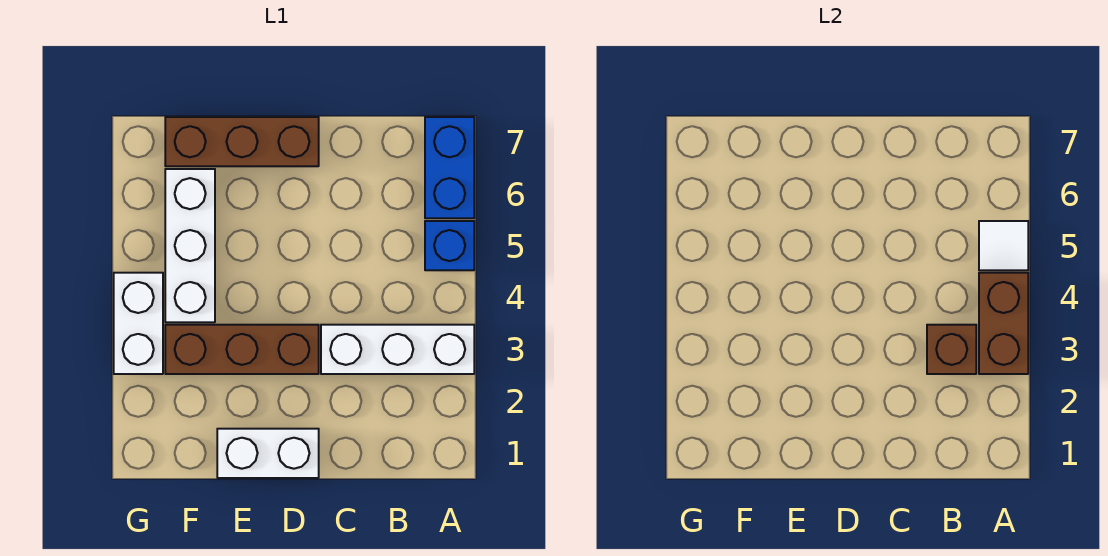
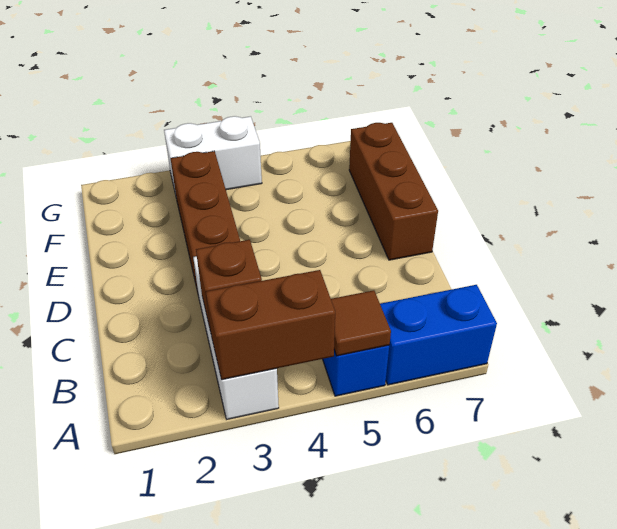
white tile A5 level 2 -> brown tile A5 level 2
white brick D1:E1 level 1 -> none
white brick F4:F6 level 1 -> none

